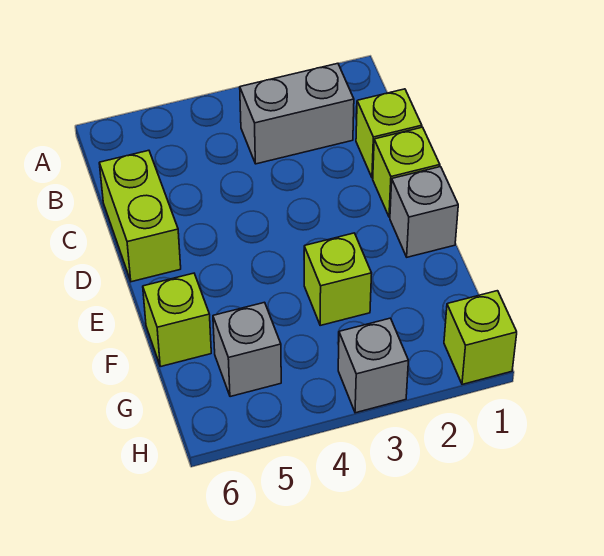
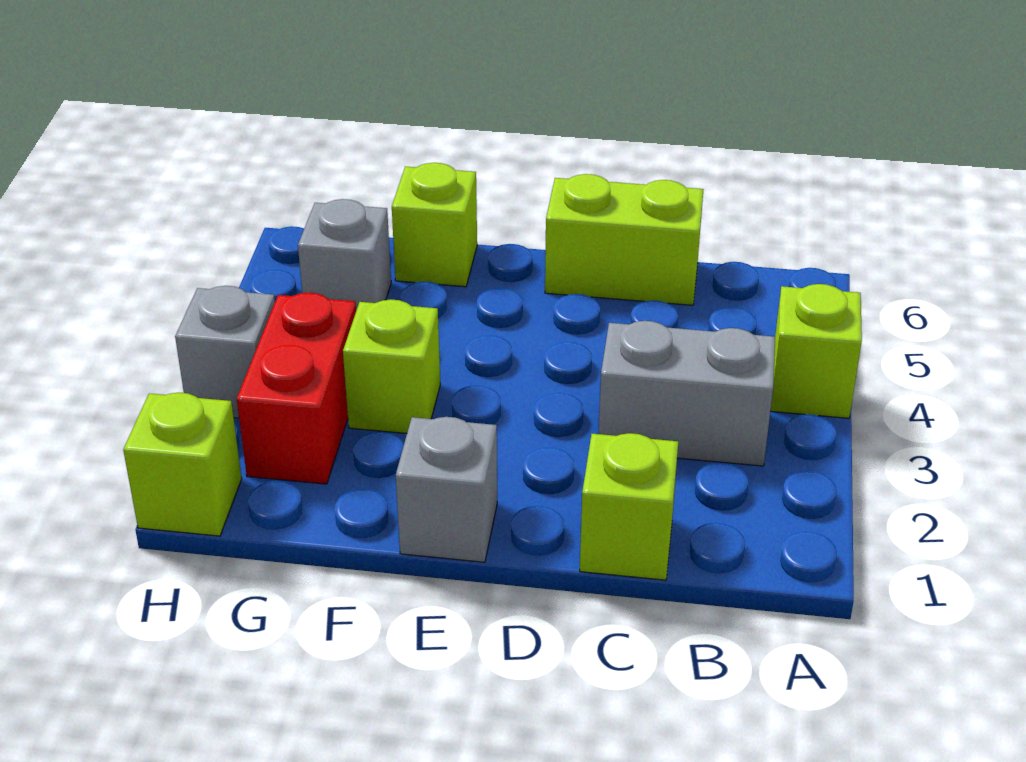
grey brick B2:B3 level 1 -> grey brick B3:C3 level 1
lime brick D1 level 1 -> lime brick A4 level 1
none -> red brick G2:G3 level 1

